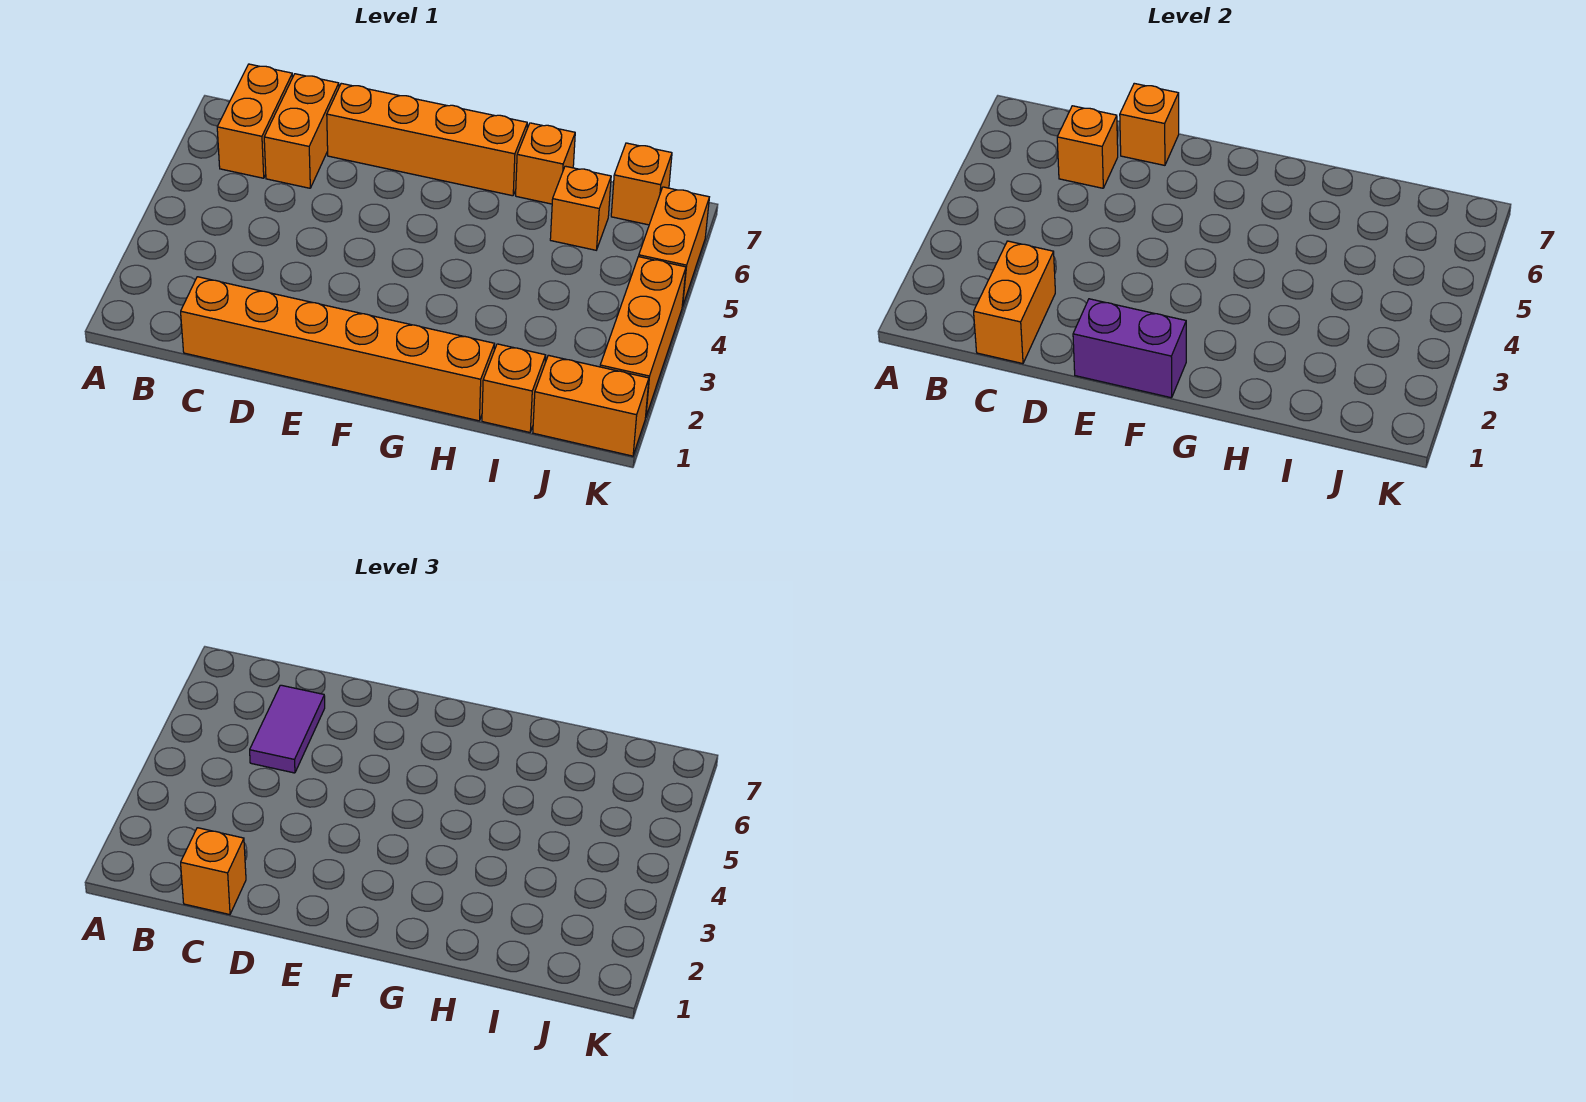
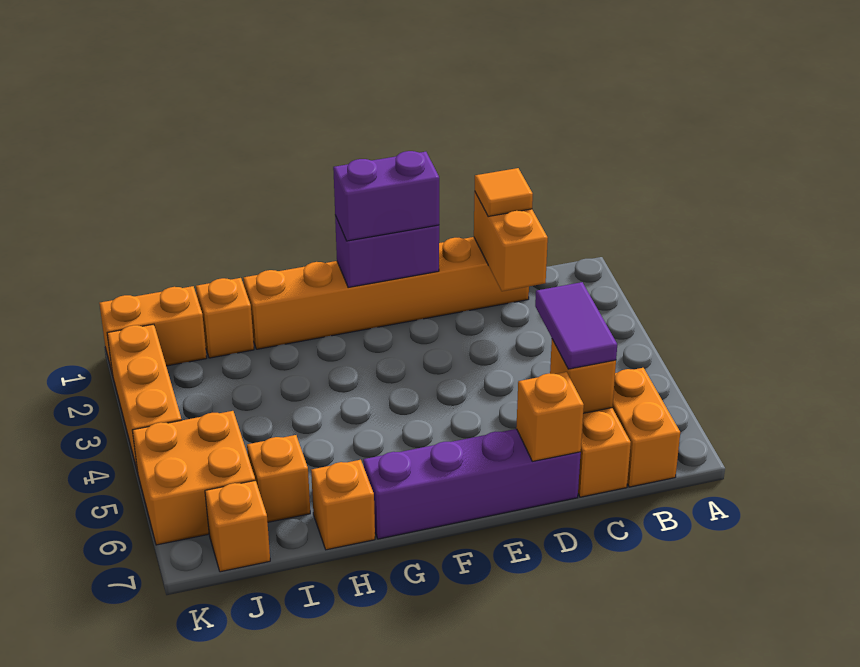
orange brick C1 level 3 -> orange tile C1 level 3
orange brick D7:G7 level 1 -> purple brick D7:G7 level 1
none -> purple brick E1:F1 level 3
orange brick K5:K6 level 1 -> orange brick J5:K6 level 1

